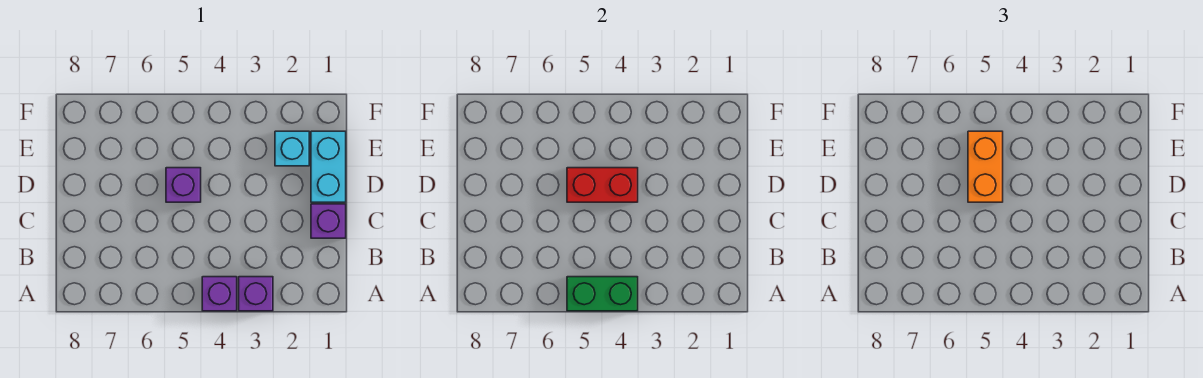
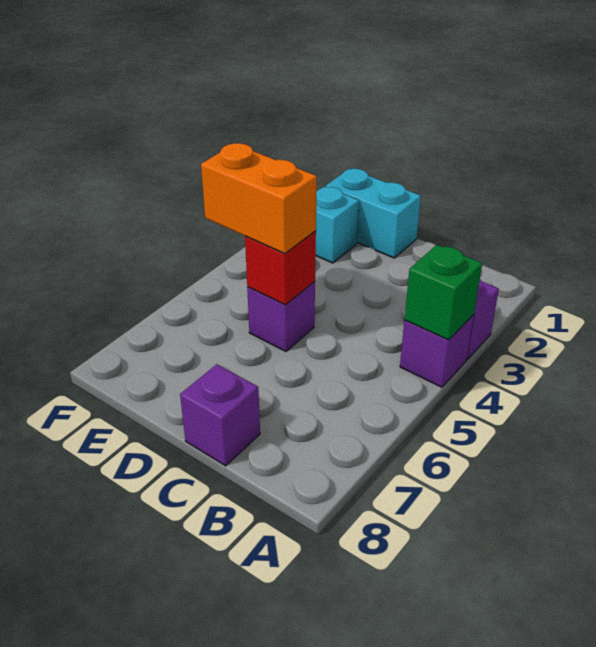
green brick A4:A5 level 2 -> green brick A4 level 2
purple brick C1 level 1 -> purple brick C8 level 1
red brick D4:D5 level 2 -> red brick D5 level 2

